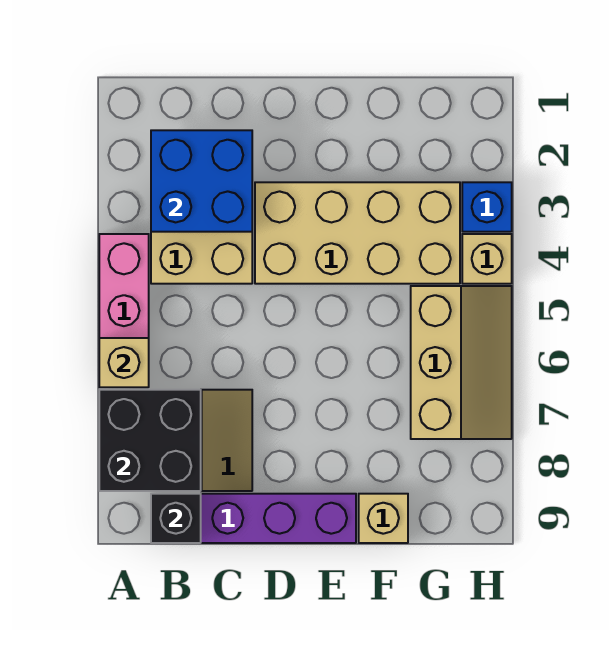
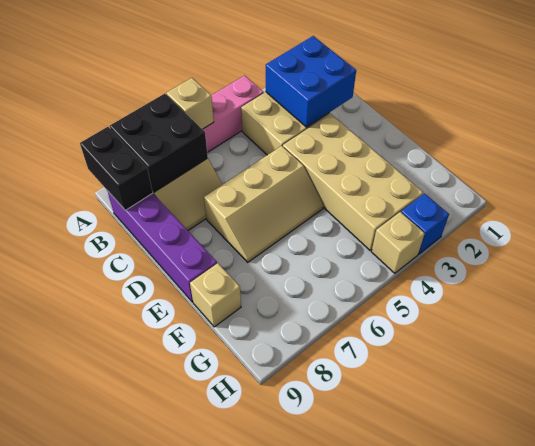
black brick B9 level 2 -> black brick A9:B9 level 2
tan slope G5:H7 level 1 top G -> tan slope D5:E7 level 1 top D

